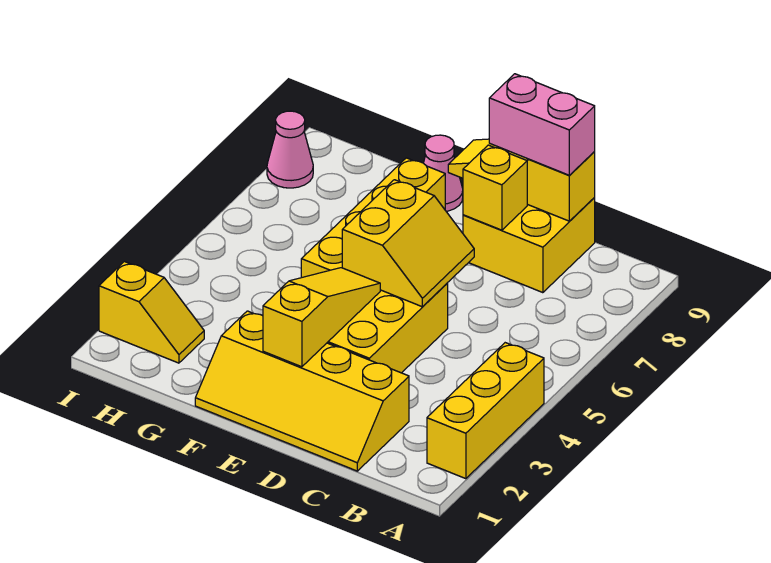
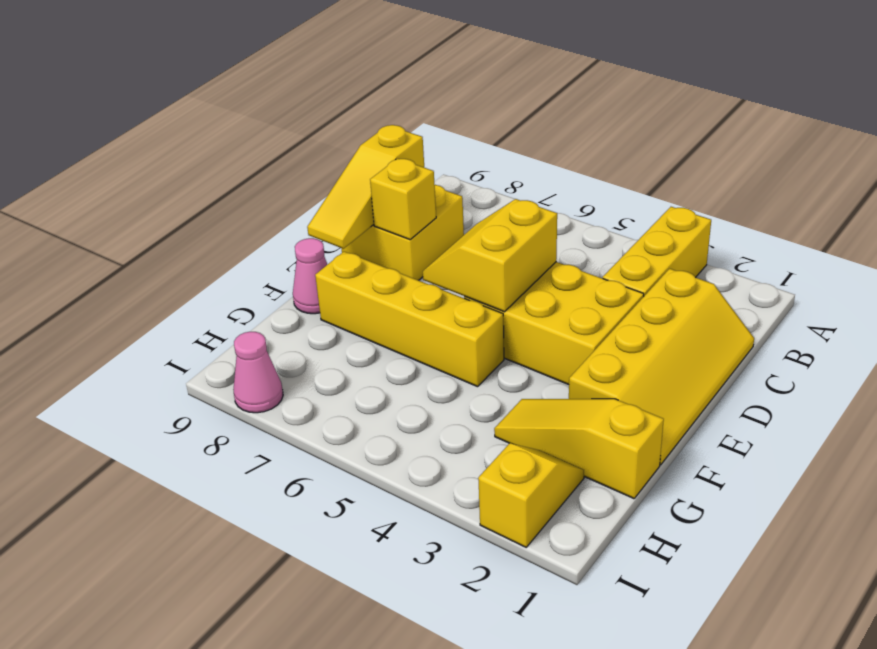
yellow brick A2:A4 level 1 -> yellow brick A3:C3 level 1
pink brick C9:D9 level 3 -> none
yellow slope D5:E6 level 2 top E -> yellow slope D5:E6 level 2 top 5
yellow slope E2:E4 level 2 top 2 -> yellow slope G1:G3 level 1 top 1

